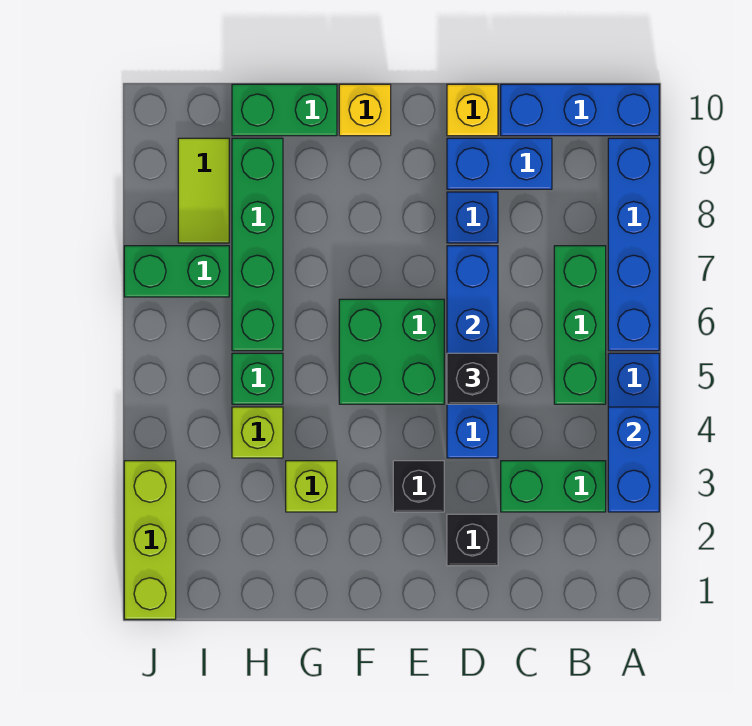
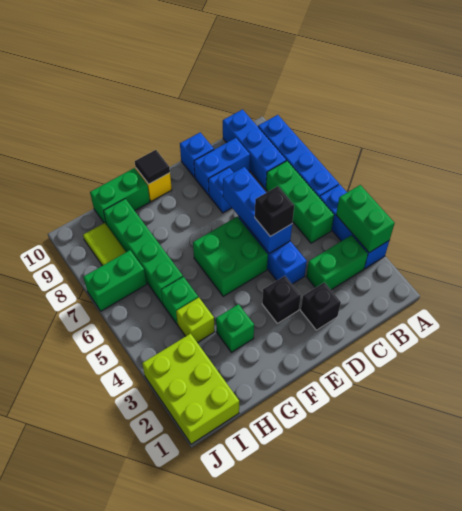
blue brick A3:A4 level 2 -> green brick A3:A4 level 2
blue brick A10:C10 level 1 -> blue brick B8:B10 level 1
yellow brick D10 level 1 -> blue brick D10 level 1
none -> black tile F10 level 2
lime brick G3 level 1 -> green brick G3 level 1
lime brick J1:J3 level 1 -> lime brick I1:J3 level 1

